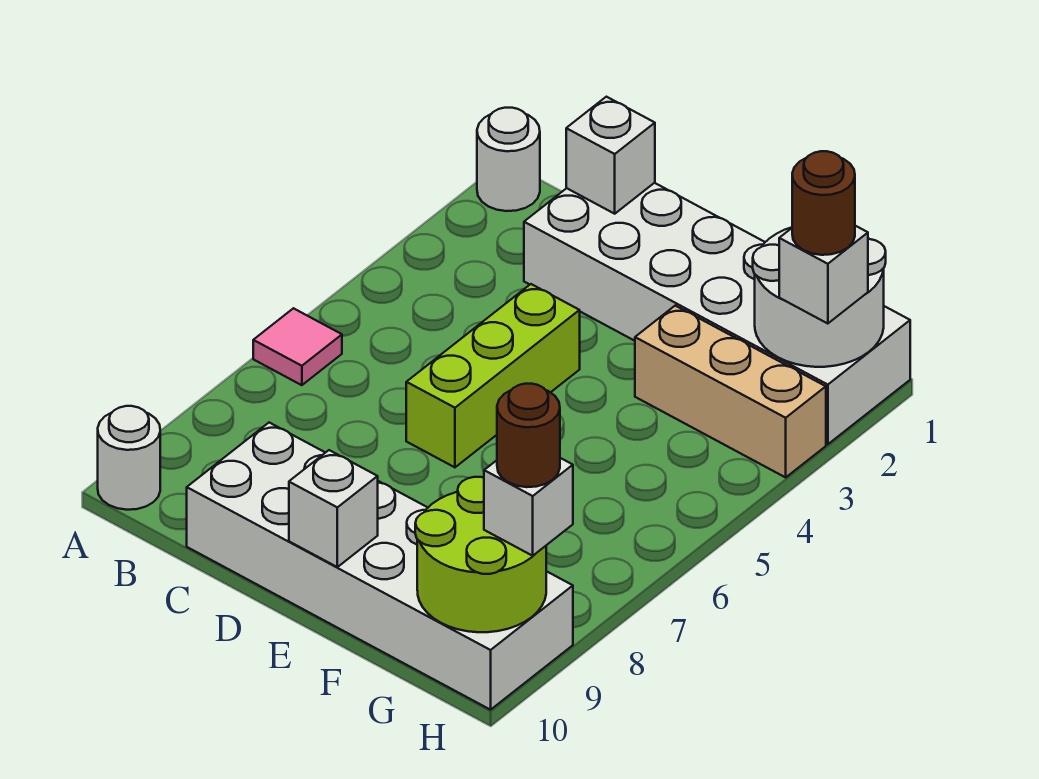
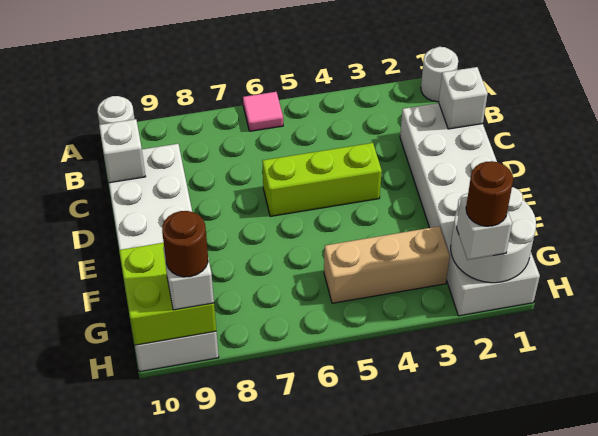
white brick E10 level 2 -> white brick C10 level 2
tan brick F3:H3 level 1 -> tan brick G3:G5 level 1
lime round brick G9:H10 level 2 -> lime brick G9:H10 level 2

